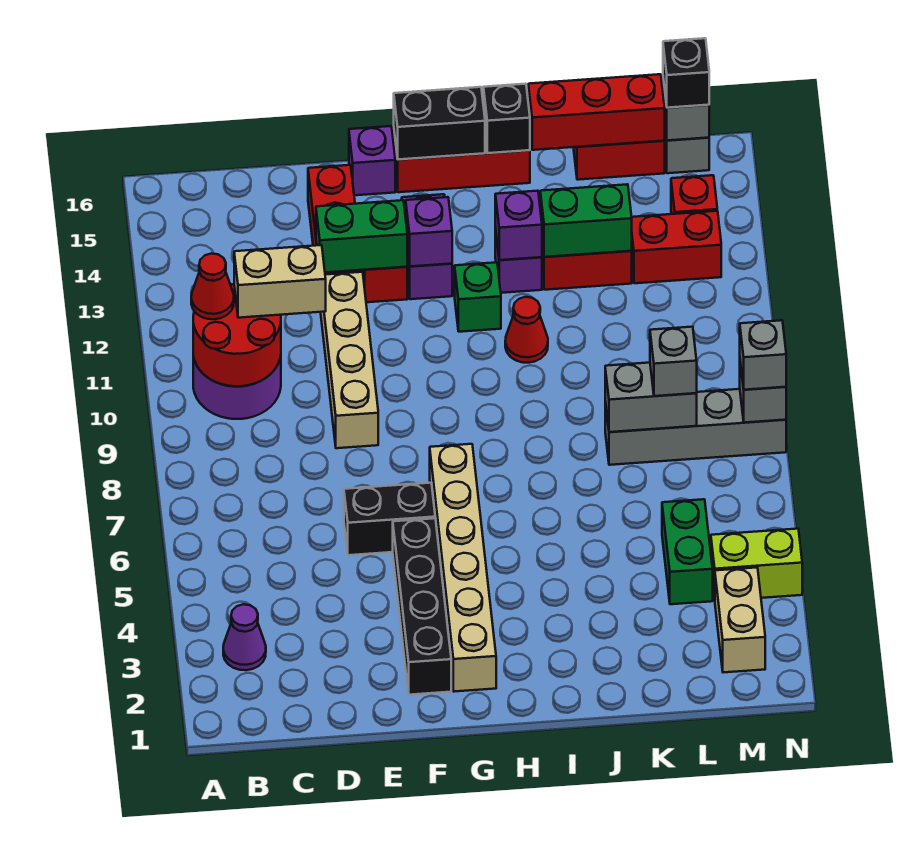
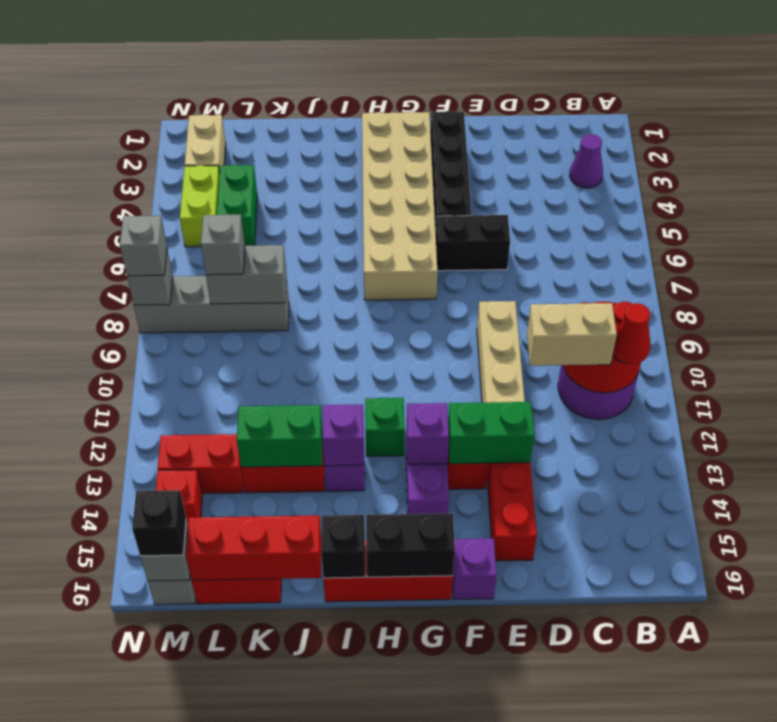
tan brick G2:G7 level 1 -> tan brick G2:H7 level 1
red cone I11 level 1 -> none
lime brick M4:N4 level 1 -> lime brick M4:M5 level 1

